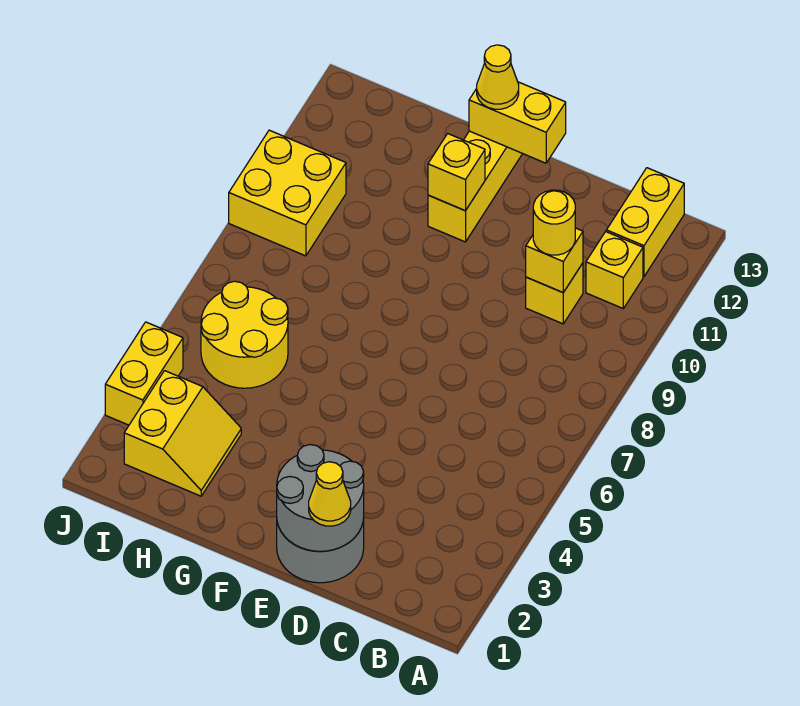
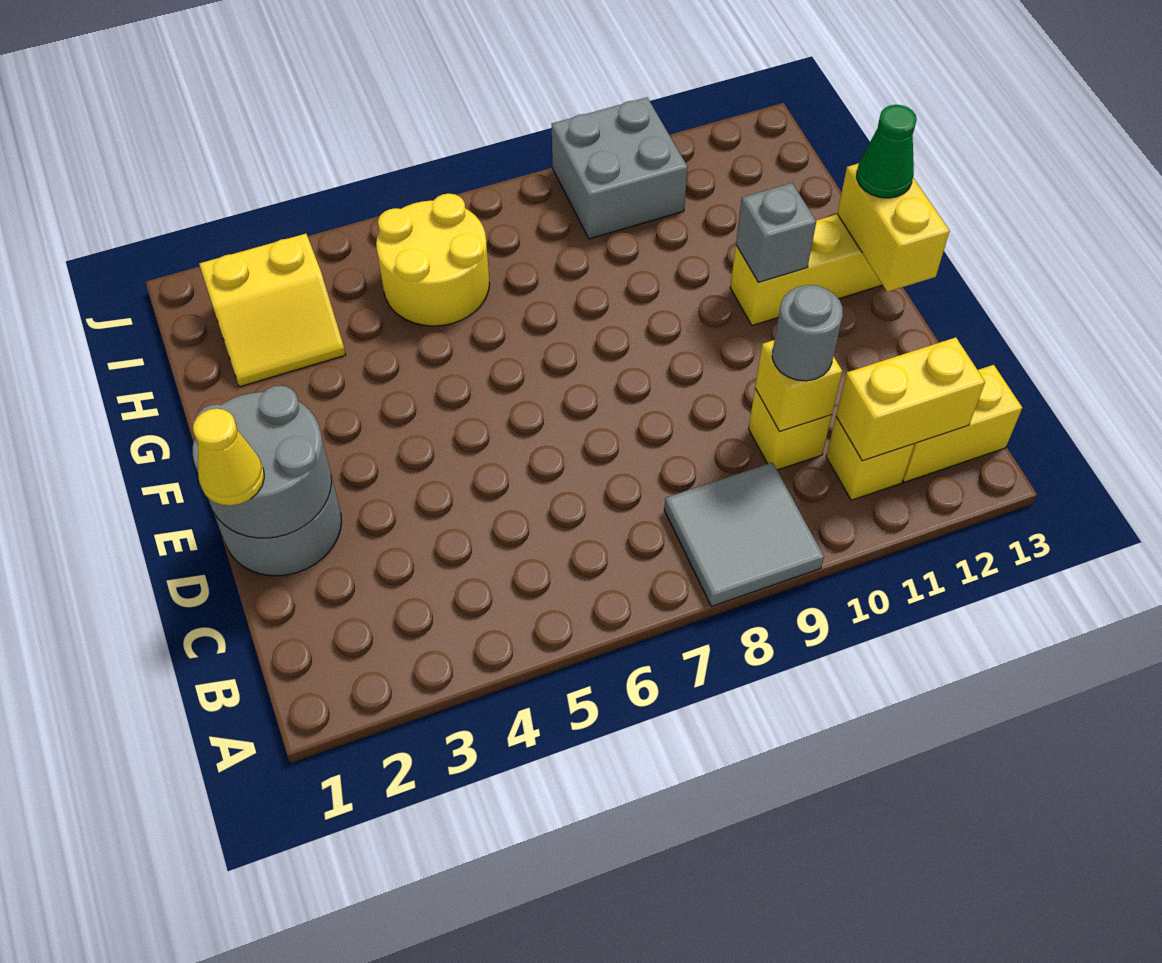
none -> grey tile A8:B9 level 1
yellow round brick C10 level 3 -> grey round brick C10 level 3
yellow brick F11 level 2 -> grey brick F11 level 2
yellow cone F13 level 3 -> green cone F13 level 3
yellow brick I9:J10 level 1 -> grey brick I9:J10 level 1
yellow brick J3:J4 level 1 -> yellow brick B11:B12 level 2

